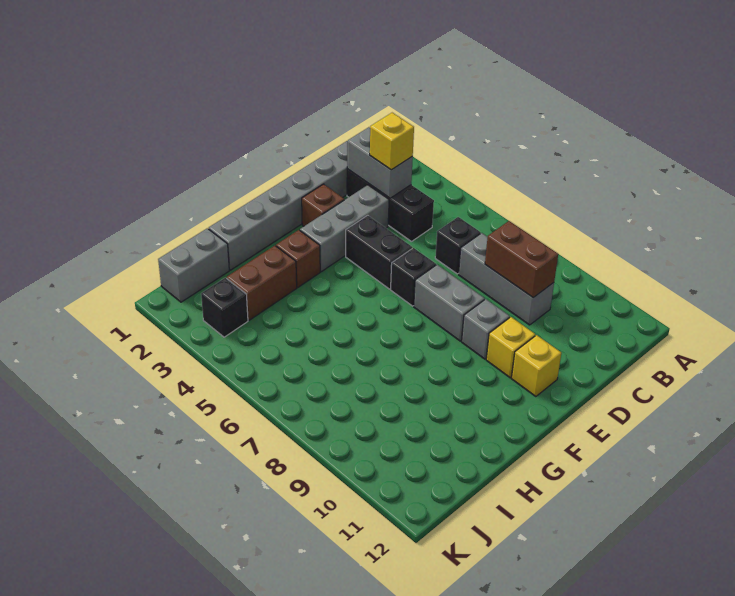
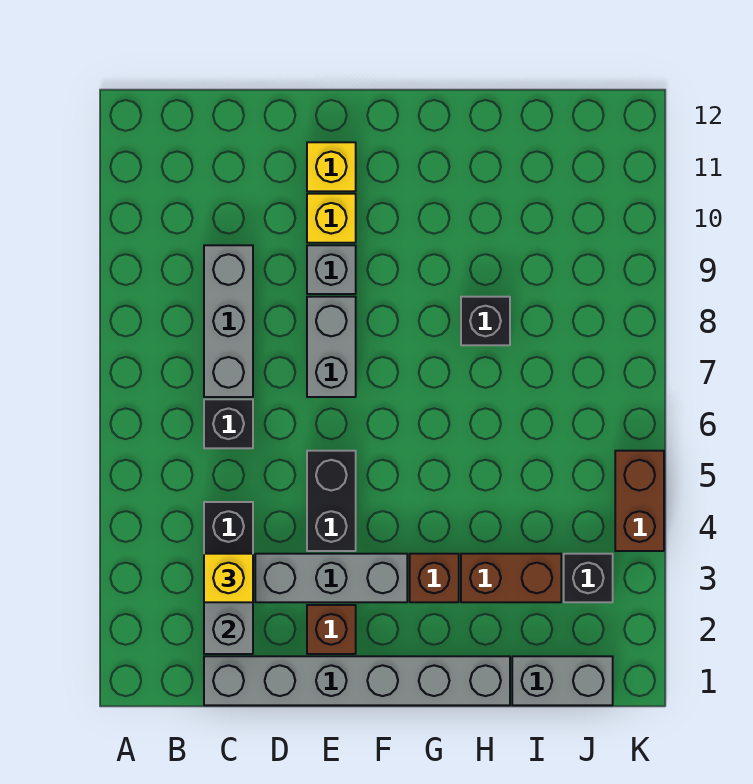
brown brick C8:C9 level 2 -> brown brick K4:K5 level 1
black brick E6 level 1 -> black brick H8 level 1

